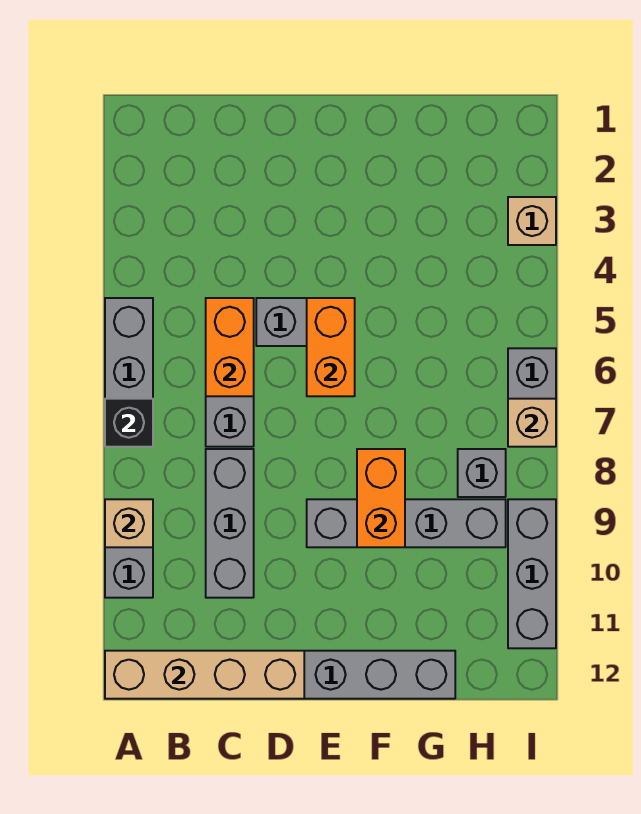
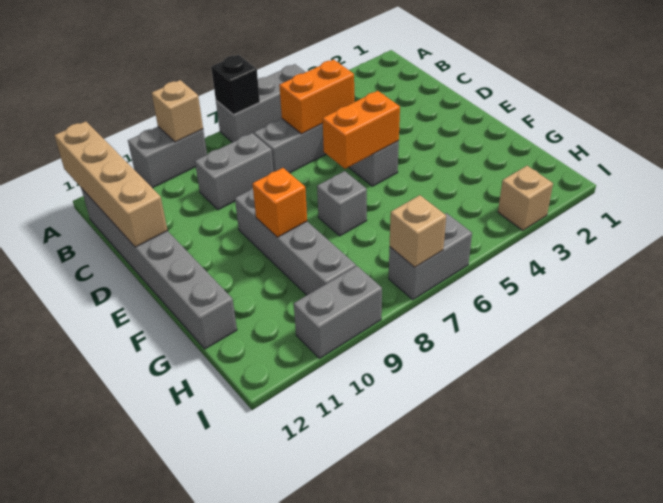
grey brick C8:C10 level 1 -> grey brick C8:C9 level 1
orange brick F8:F9 level 2 -> orange brick F9 level 2
grey brick H8 level 1 -> grey brick F7 level 1
grey brick I9:I11 level 1 -> grey brick I9:I10 level 1

